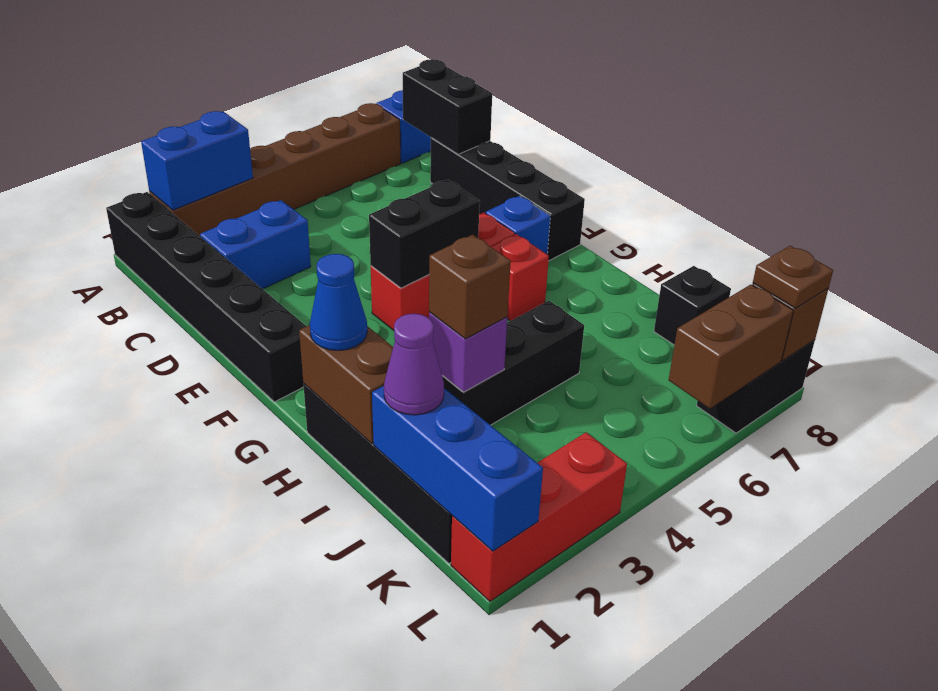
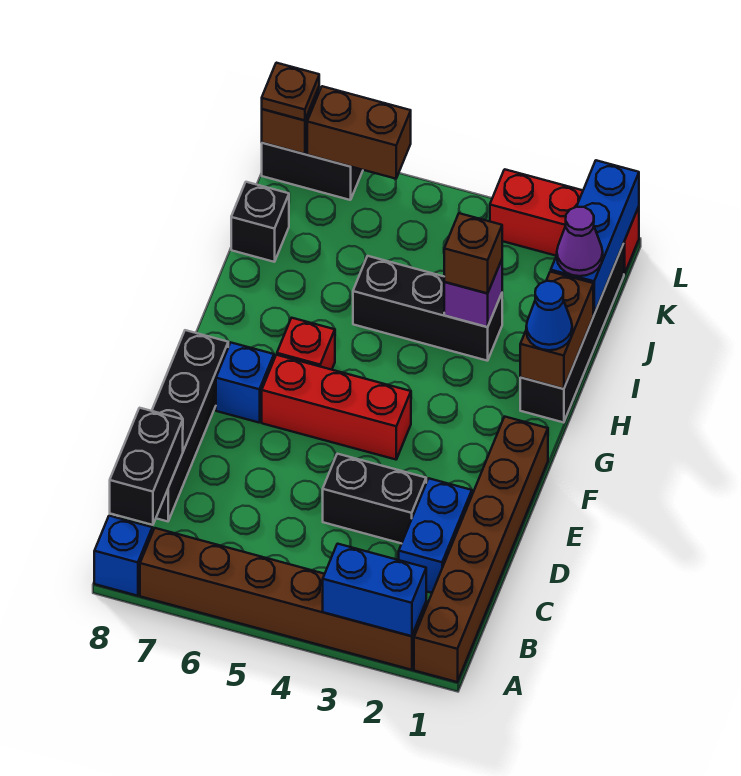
black brick A1:F1 level 1 -> brown brick A1:F1 level 1
blue brick C2:C3 level 1 -> blue brick C2:D2 level 1
black brick F4:F5 level 2 -> black brick D3:D4 level 1

